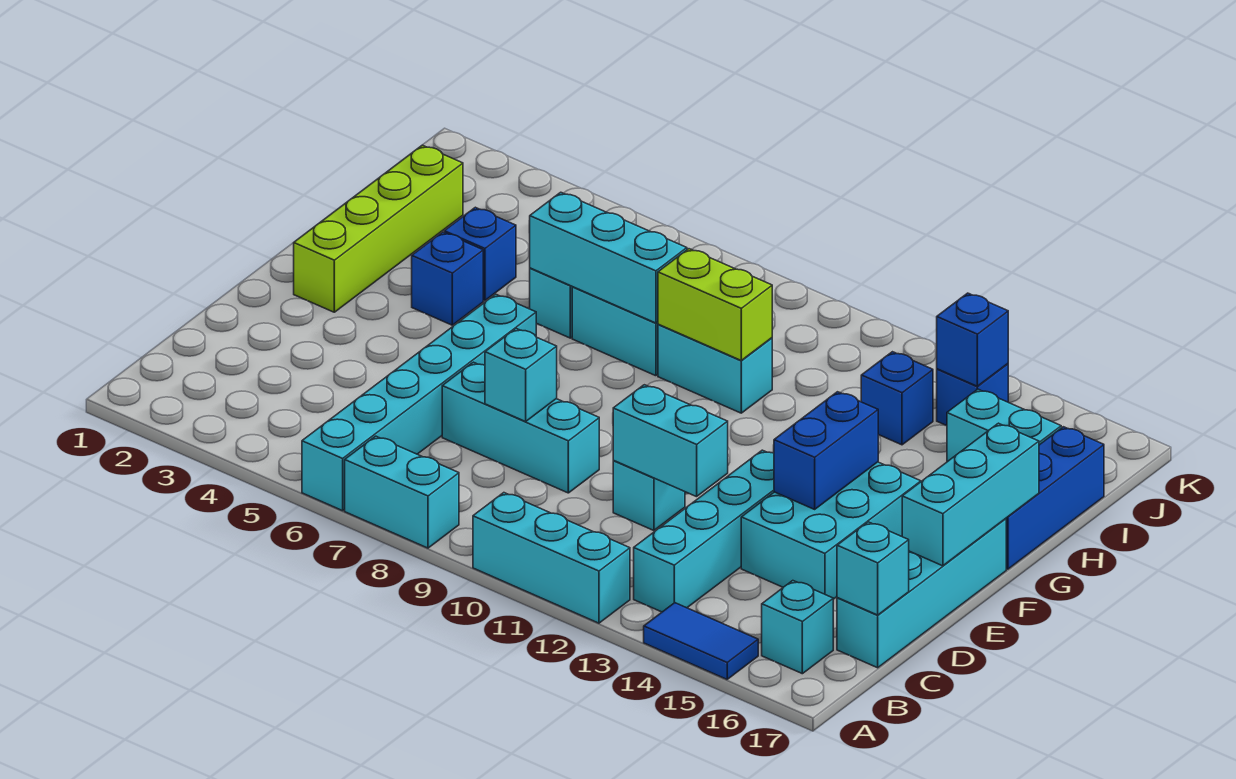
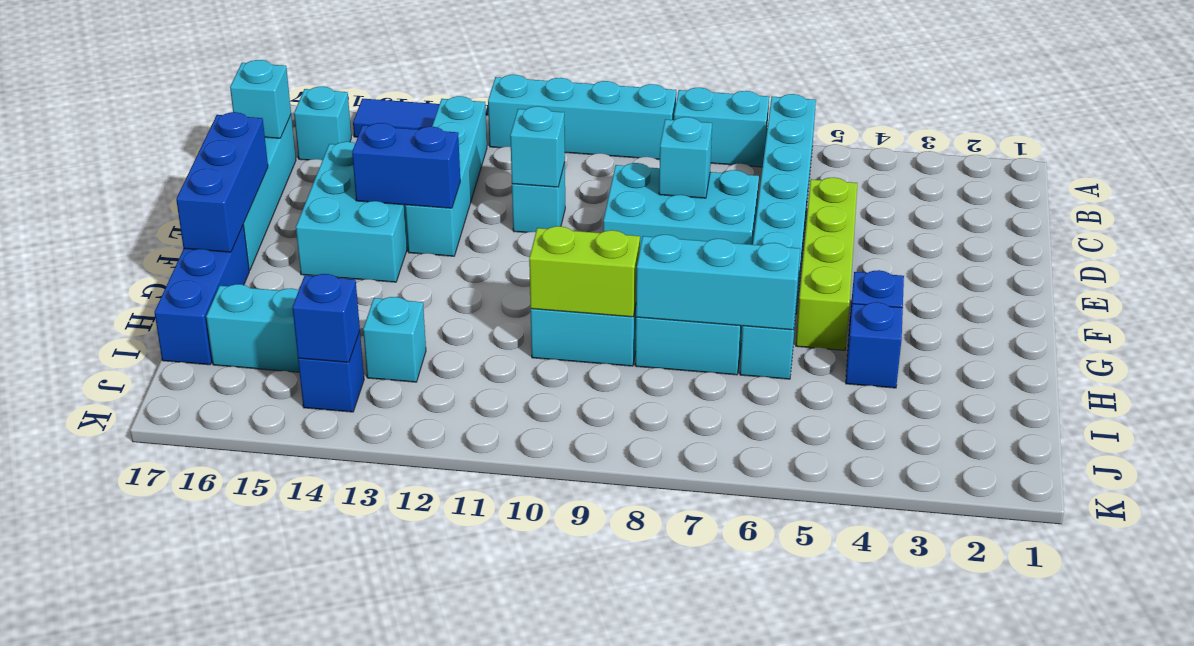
cyan brick A10:A12 level 1 -> cyan brick A9:A12 level 1
cyan brick D7:D9 level 1 -> cyan brick D7:E9 level 1
cyan brick D11:D12 level 2 -> cyan brick D11 level 2
blue brick E14:F14 level 2 -> blue brick E13:E14 level 2
cyan brick E17:G17 level 2 -> blue brick E17:G17 level 2
lime brick F2:I2 level 1 -> lime brick D5:G5 level 1
blue brick I13 level 1 -> cyan brick I13 level 1

